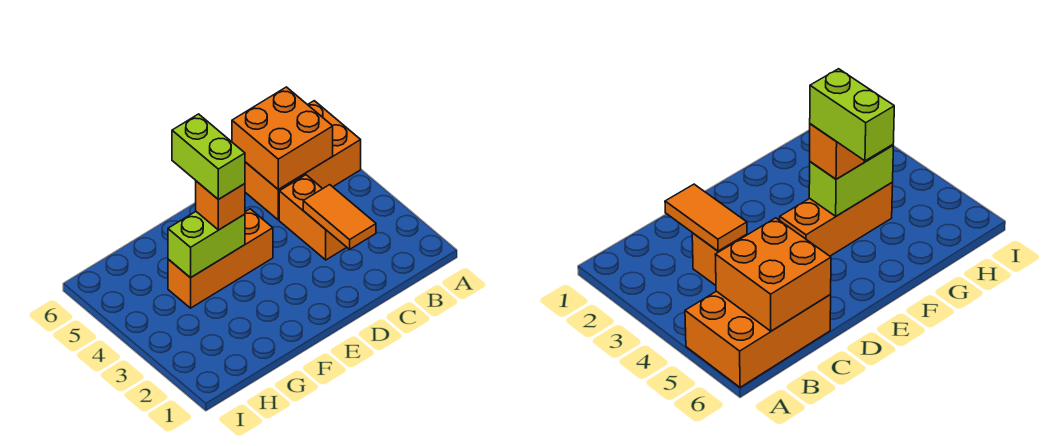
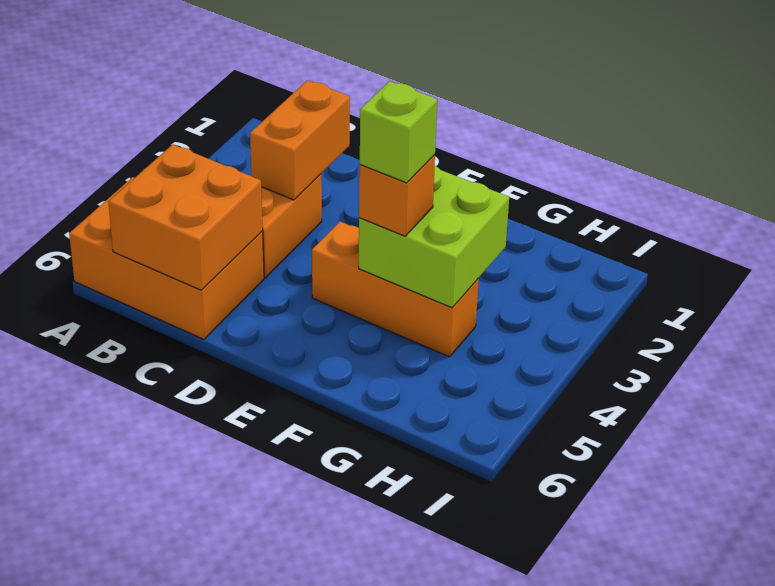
orange tile C2:C3 level 2 -> orange brick C2:C3 level 2
lime brick F4:G4 level 2 -> lime brick F3:G4 level 2
lime brick F4:F5 level 4 -> lime brick F4 level 4

